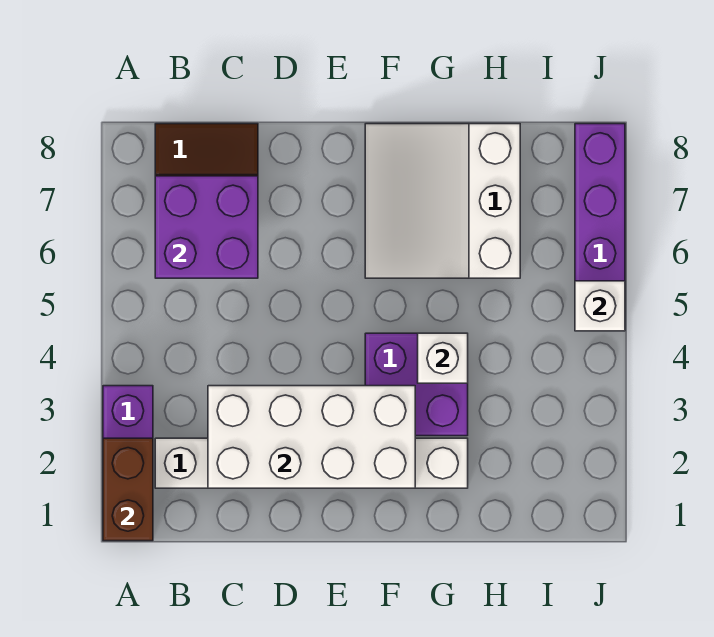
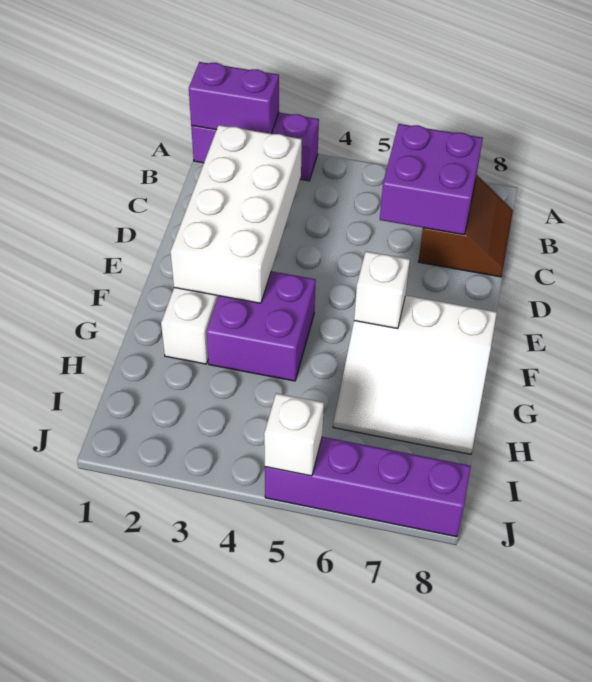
brown brick A1:A2 level 2 -> purple brick A1:A2 level 2
white slope F6:H8 level 1 top H -> white slope F6:H8 level 1 top F
white brick G4 level 2 -> white brick F6 level 2

